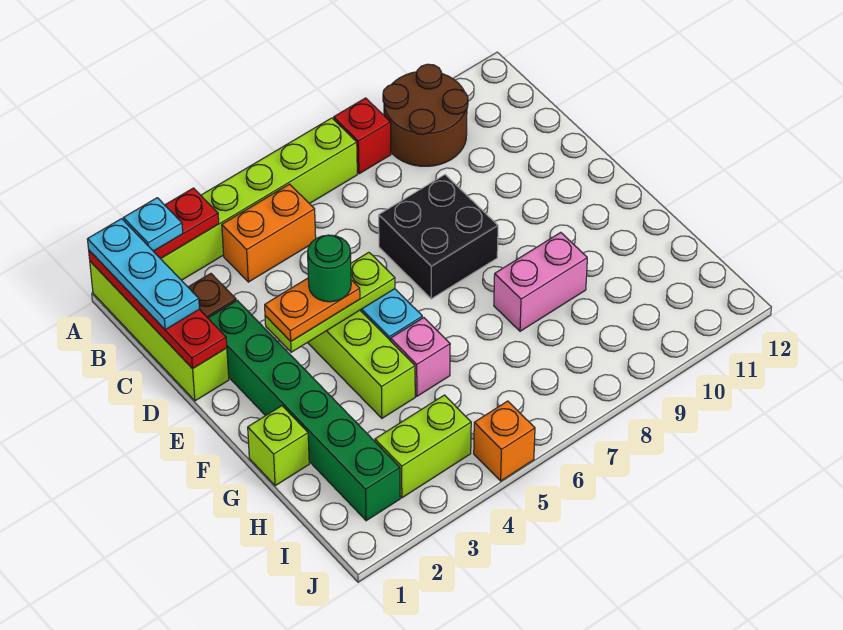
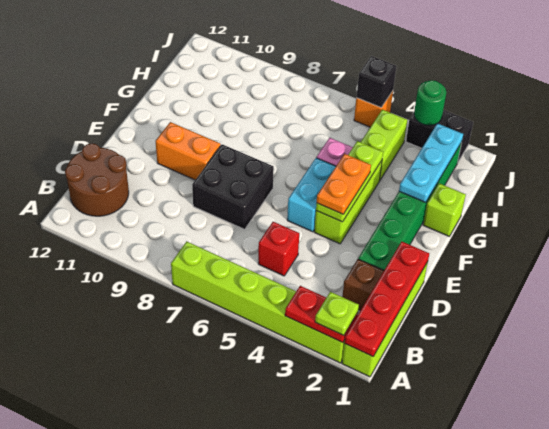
cyan plate A1:C1 level 3 -> cyan plate G2:I2 level 2
cyan plate A2 level 3 -> lime plate A2 level 3
red brick A8 level 1 -> red brick C5 level 1
brown round brick A9:B10 level 1 -> brown round brick B11:C12 level 1
orange brick B4:B5 level 1 -> orange brick E9:E10 level 1
lime plate E3:E5 level 2 -> lime plate E4:G4 level 2
orange plate E3:E4 level 3 -> orange plate E4:F4 level 3
green round brick E4 level 4 -> green round brick J3 level 2
pink brick G8:G9 level 1 -> none
lime brick I3:I4 level 1 -> lime brick H4:I4 level 1
none -> black brick J2:J3 level 1
none -> black brick J5 level 2

